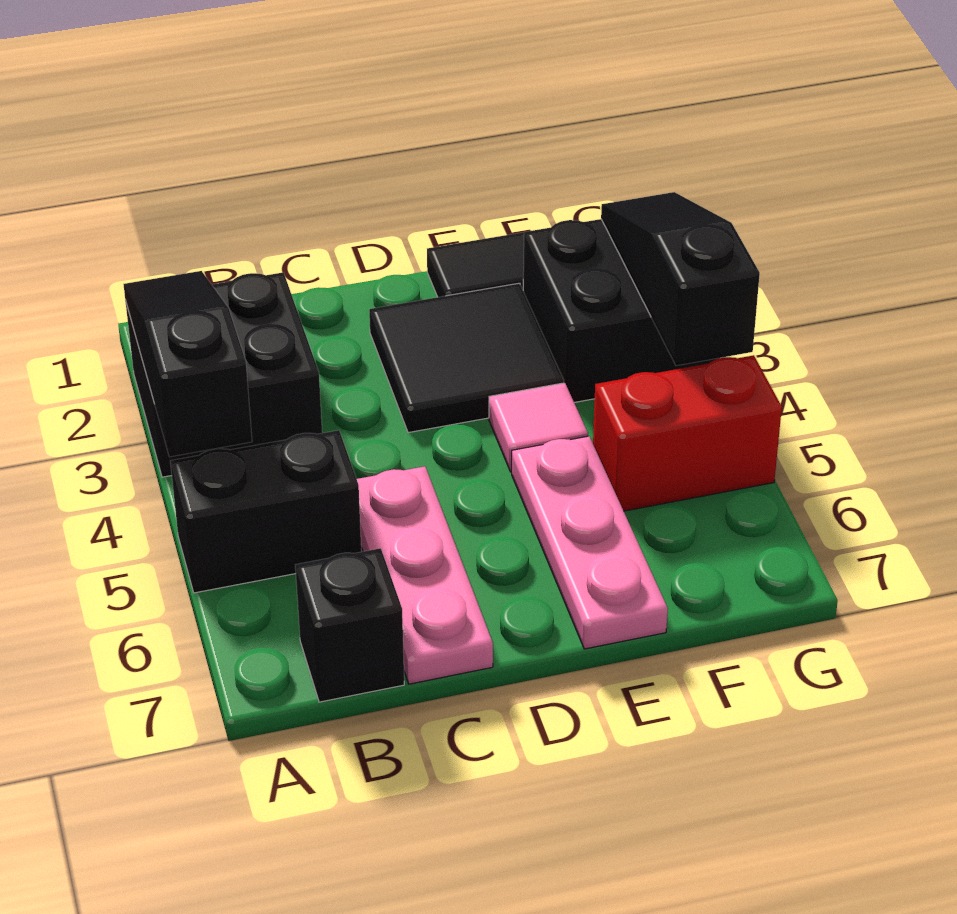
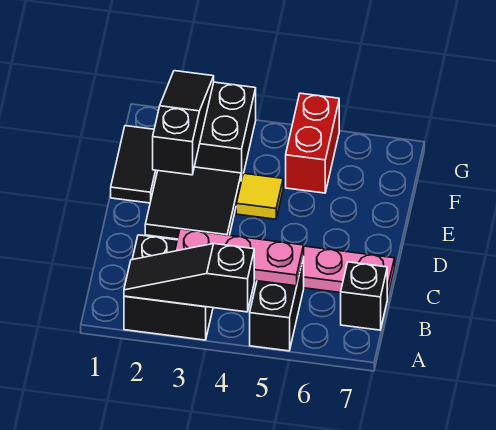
pink tile E4 level 1 -> yellow tile E4 level 1
pink plate E5:E7 level 1 -> pink plate B3:B5 level 2
black slope G2:G4 level 2 top 4 -> black slope E2:G2 level 2 top E

